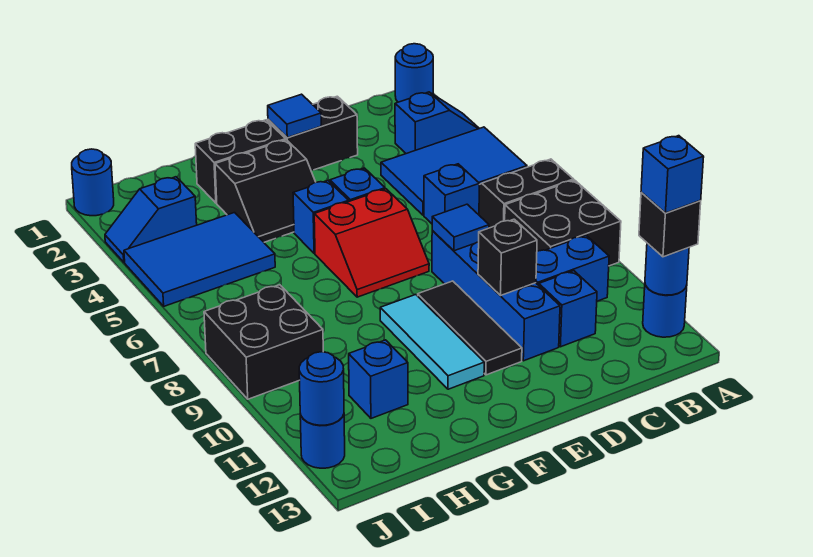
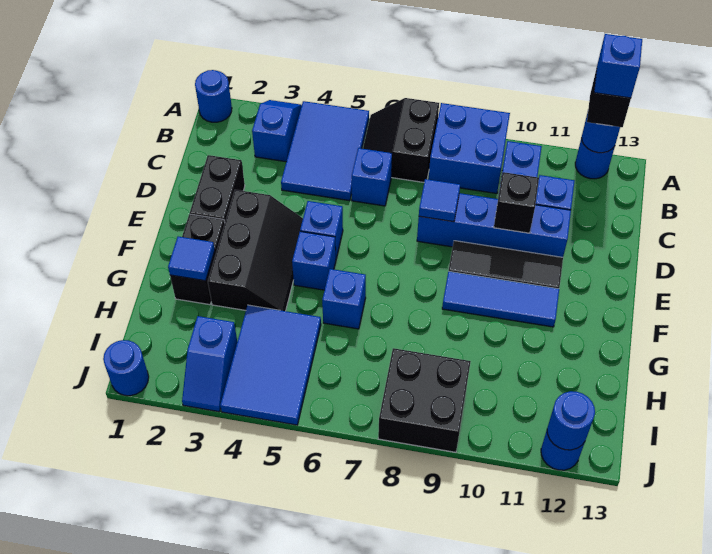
black brick A8:B9 level 1 -> blue brick A8:B9 level 1
blue tile E2 level 2 -> blue tile G2 level 2
red slope E6:F7 level 1 top 6 -> none
black slope F3:G4 level 1 top 3 -> black slope E3:G4 level 1 top 3
cyan tile F9:F11 level 1 -> blue tile F9:F11 level 1
blue brick H11 level 1 -> blue brick G6 level 1

